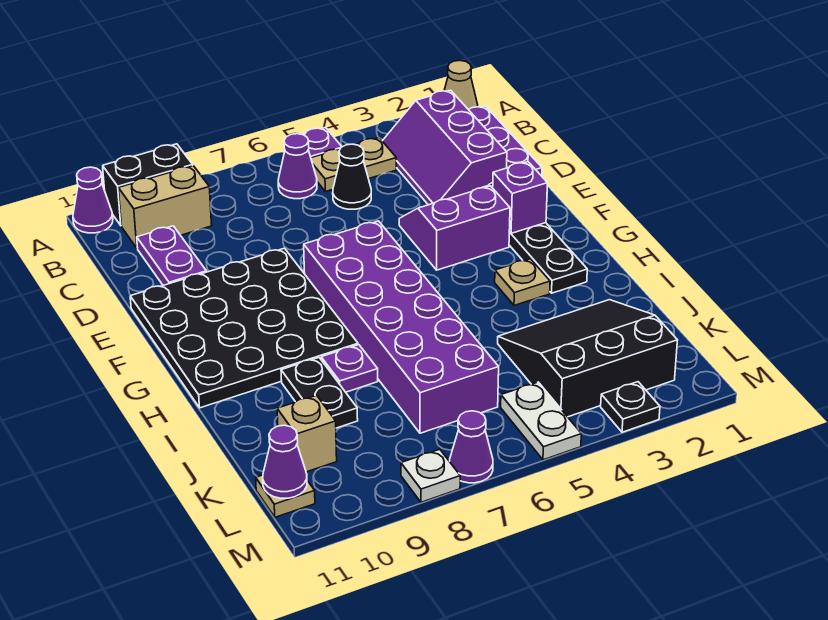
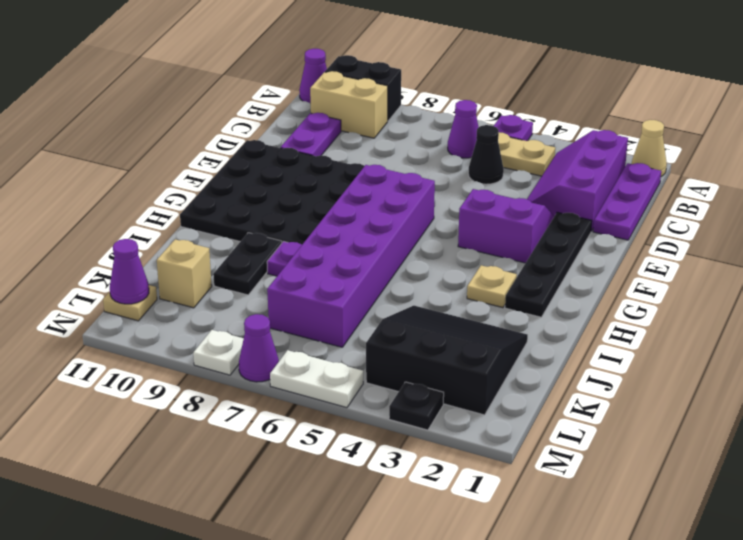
purple brick F2 level 2 -> none
white plate L5:M5 level 1 -> white plate M5:M6 level 1

